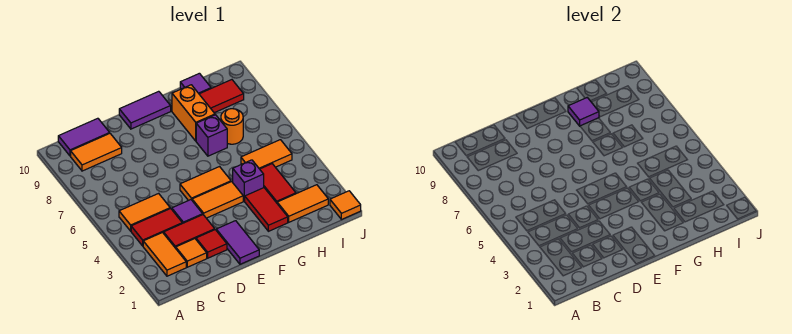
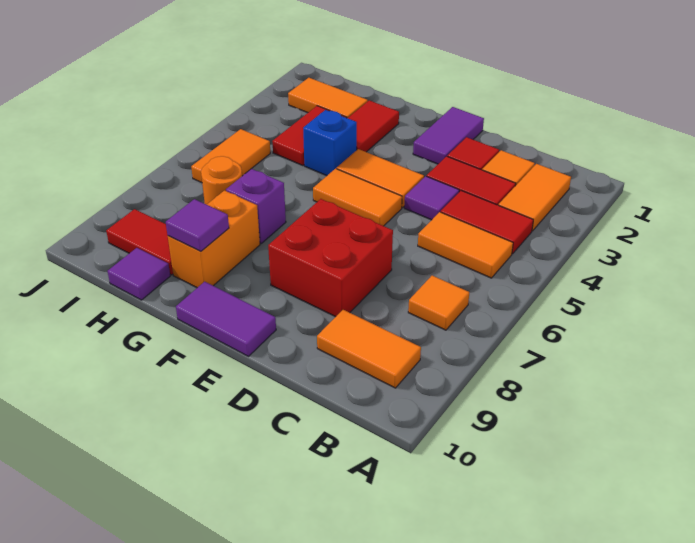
purple tile B10:C10 level 1 -> none
none -> red brick D7:E8 level 1
purple brick G4 level 1 -> blue brick G4 level 1
orange tile H5:I5 level 1 -> orange tile I5:I6 level 1
orange tile J1 level 1 -> orange tile B7 level 1

